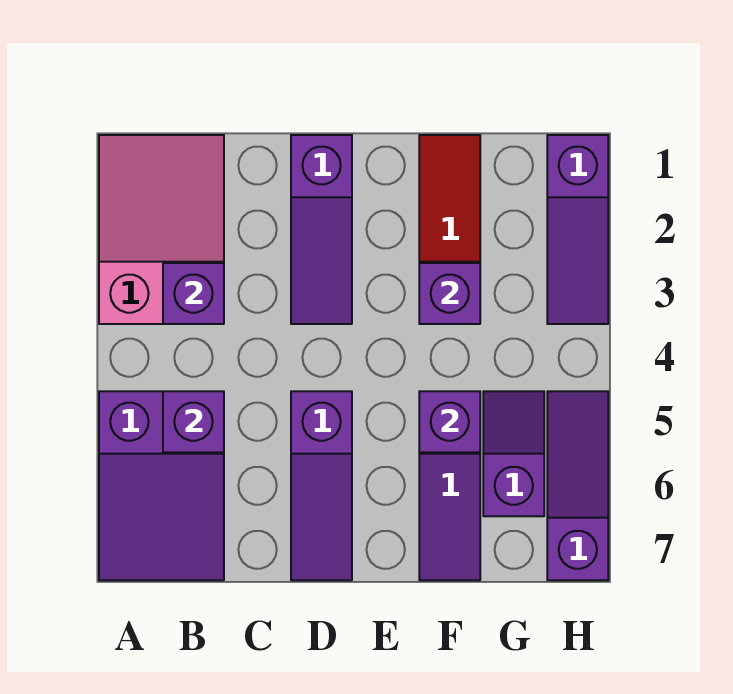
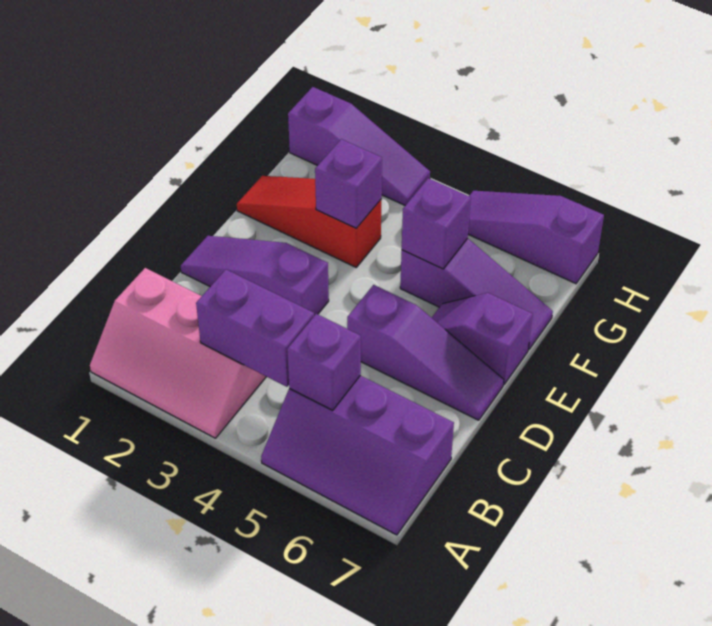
pink slope A1:B3 level 1 top 3 -> pink slope A1:B3 level 1 top B
purple slope A5:B7 level 1 top 5 -> purple slope A5:B7 level 1 top B
purple brick B3 level 2 -> purple brick B3:B4 level 2
purple slope D1:D3 level 1 top 1 -> purple slope D1:D3 level 1 top 3
purple slope G5:G6 level 1 top 6 -> purple slope E6:E7 level 1 top 7

